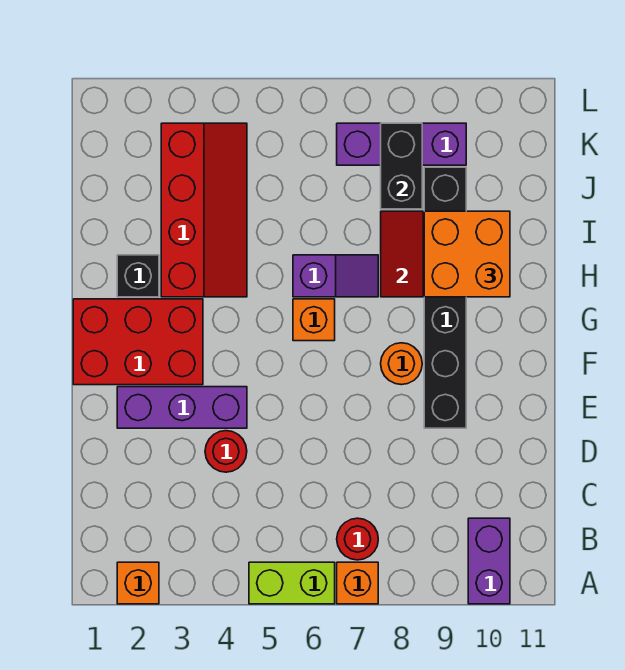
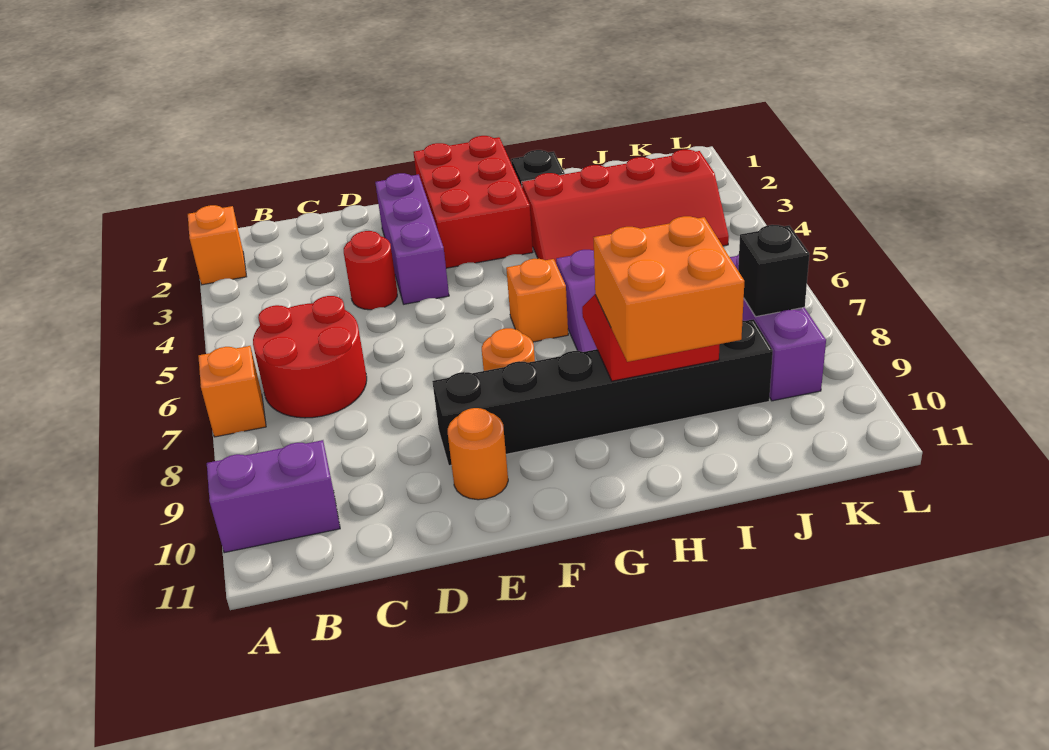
lime brick A5:A6 level 1 -> none
red round brick B7 level 1 -> red round brick B6:C7 level 1
none -> orange round brick E10 level 1
black brick J8:K8 level 2 -> black brick K8 level 2

